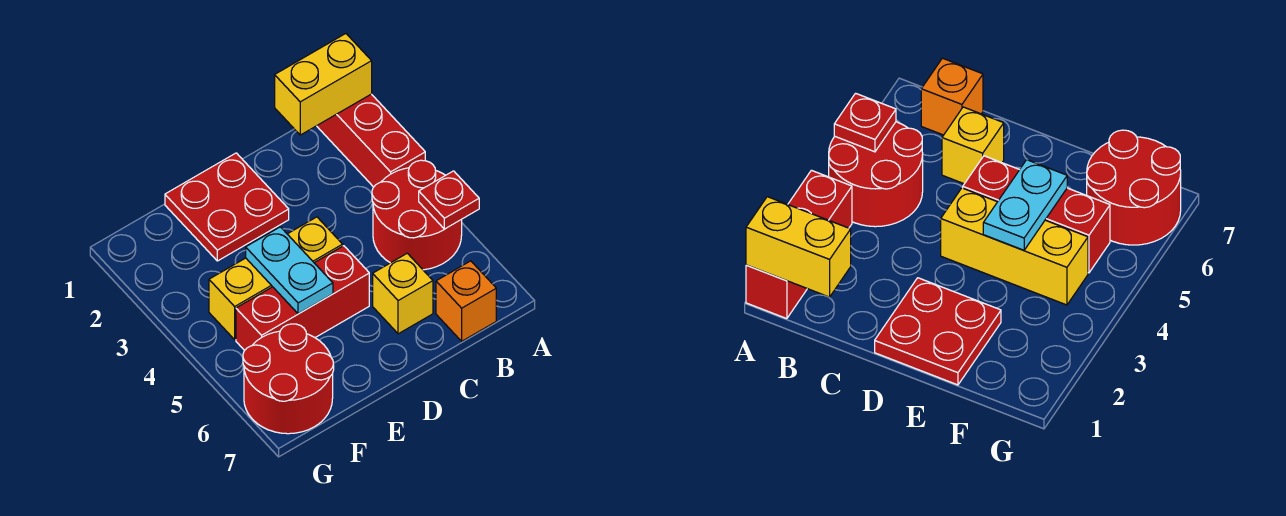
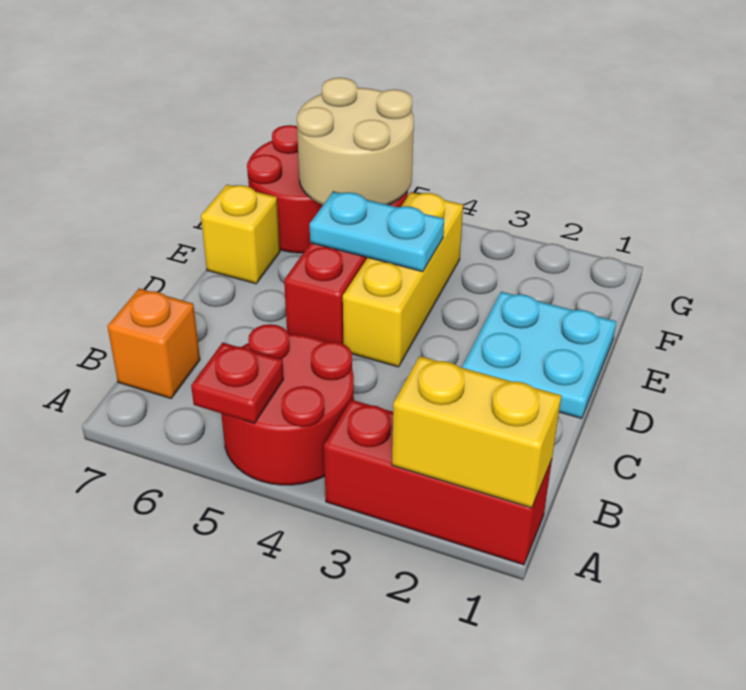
yellow brick A1:B1 level 2 -> yellow brick A1:A2 level 2
yellow brick C6 level 1 -> yellow brick E7 level 1
red plate D1:E2 level 1 -> cyan plate D1:E2 level 1
none -> tan round brick F5:G6 level 2

